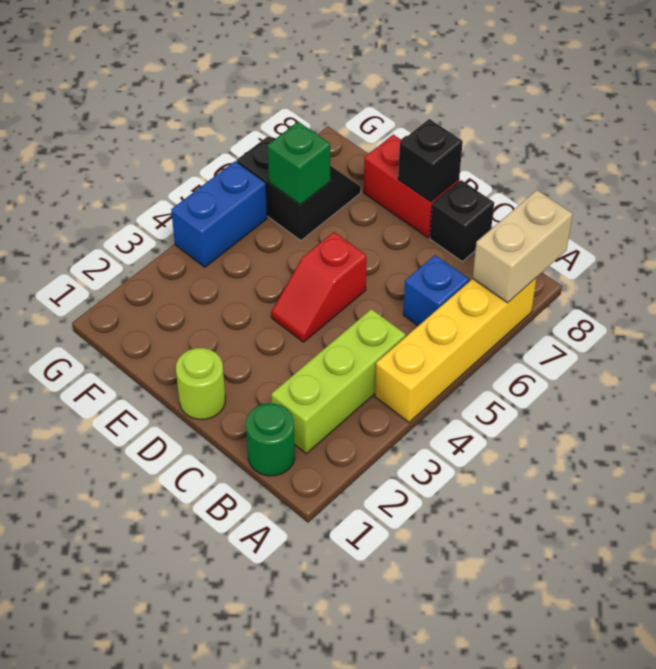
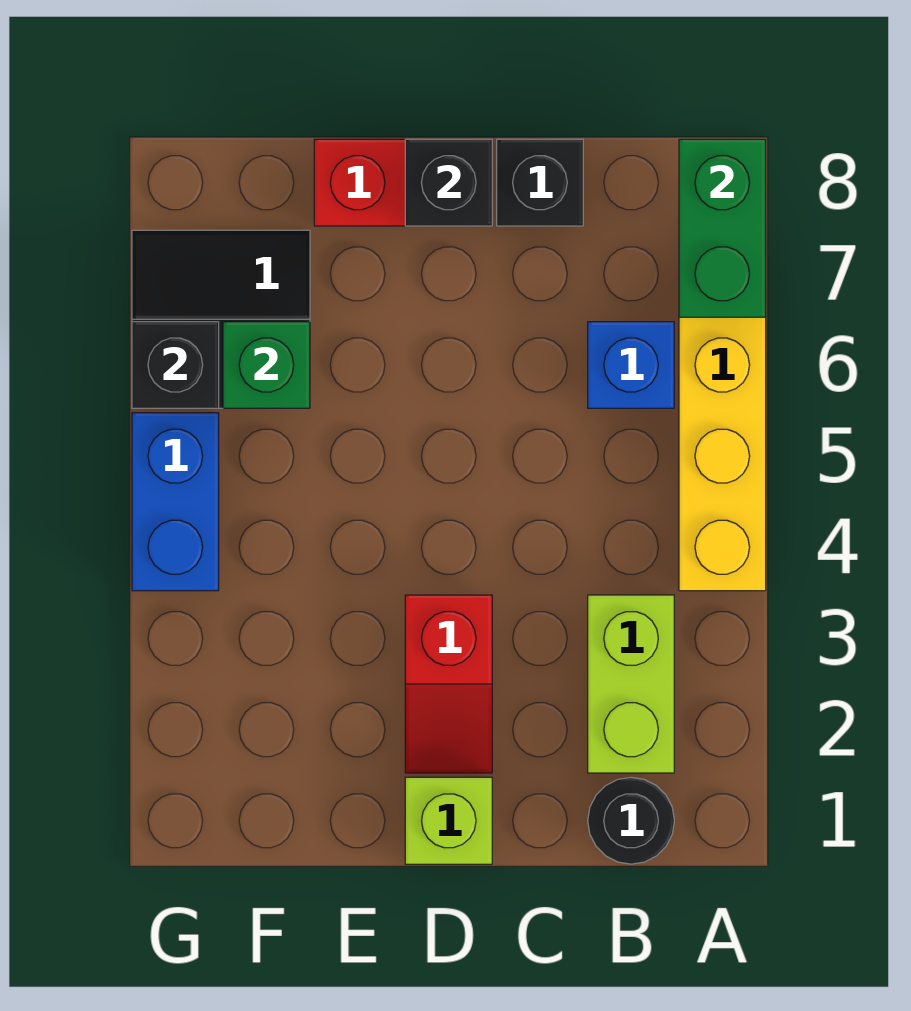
tan brick A7:A8 level 2 -> green brick A7:A8 level 2
green round brick B1 level 1 -> black round brick B1 level 1
lime brick B2:B4 level 1 -> lime brick B2:B3 level 1
lime round brick D1 level 1 -> lime brick D1 level 1
red slope D4:D5 level 1 top 5 -> red slope D2:D3 level 1 top 3
none -> black brick G6 level 2

